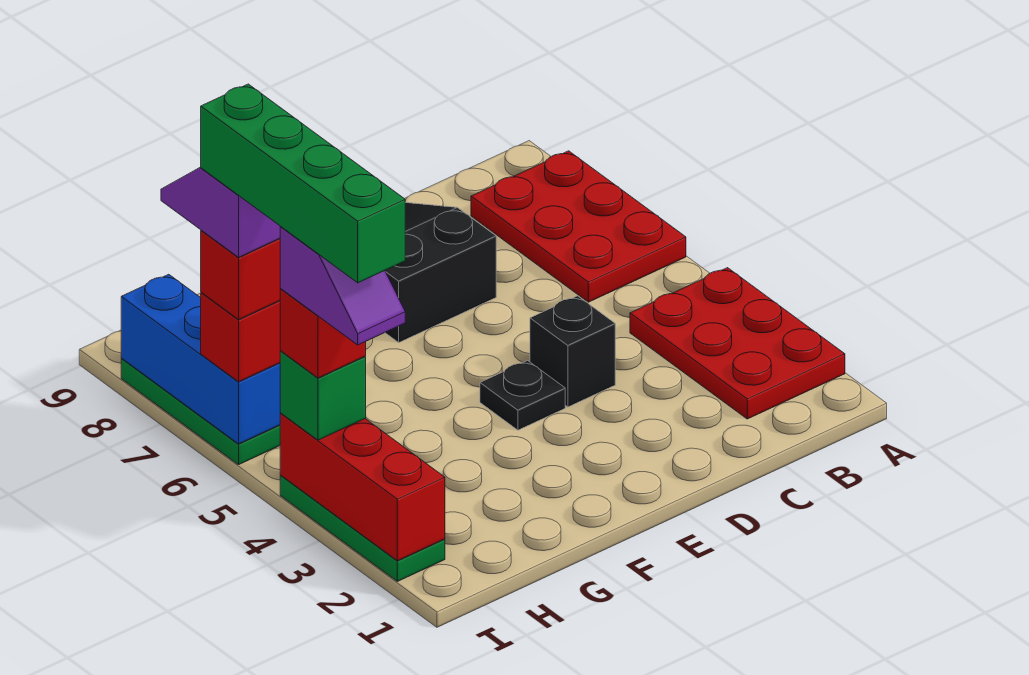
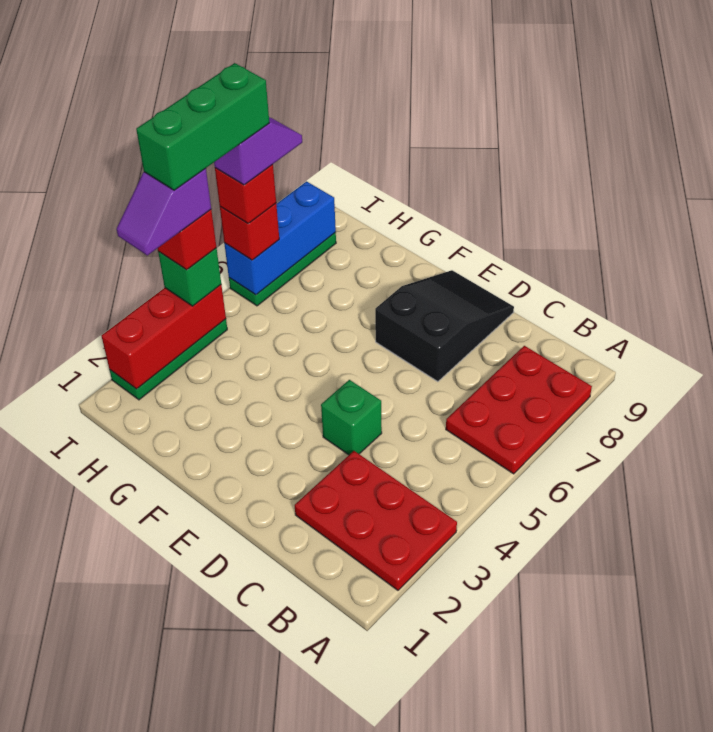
red plate A2:B4 level 1 -> red plate A2:C3 level 1
black brick D4 level 1 -> green brick D4 level 1
black plate E4 level 1 -> none
green brick I3:I6 level 6 -> green brick I4:I6 level 6

